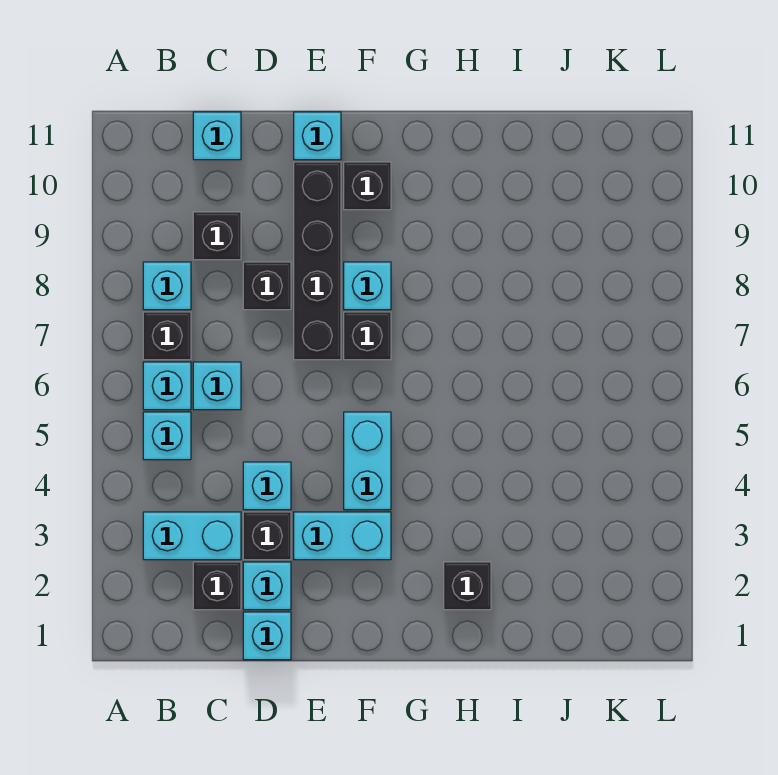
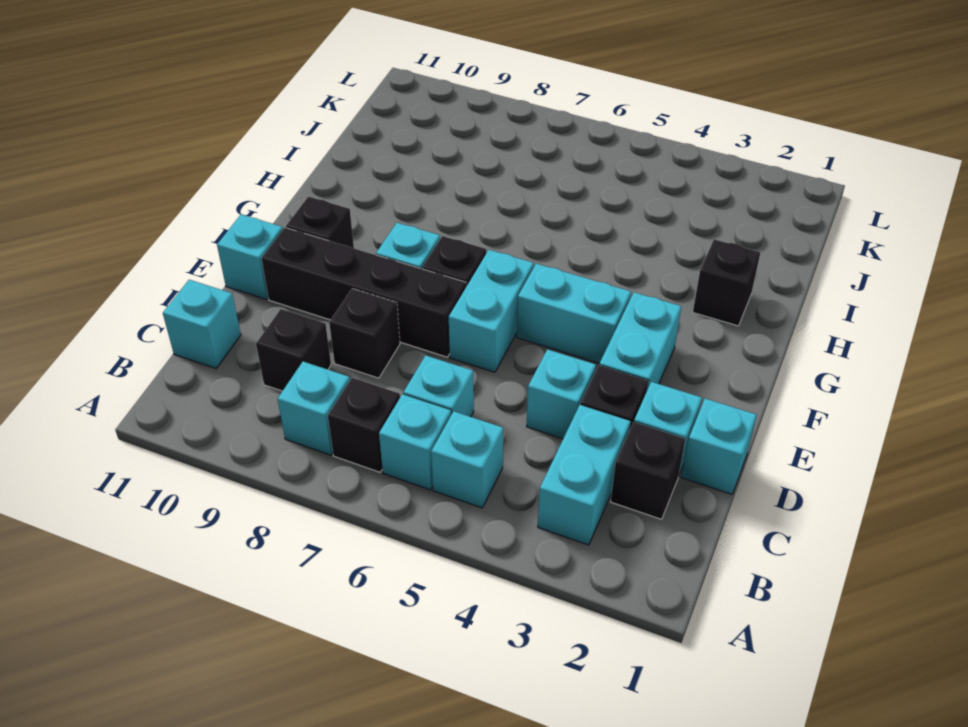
none -> cyan brick E6:F6 level 1

